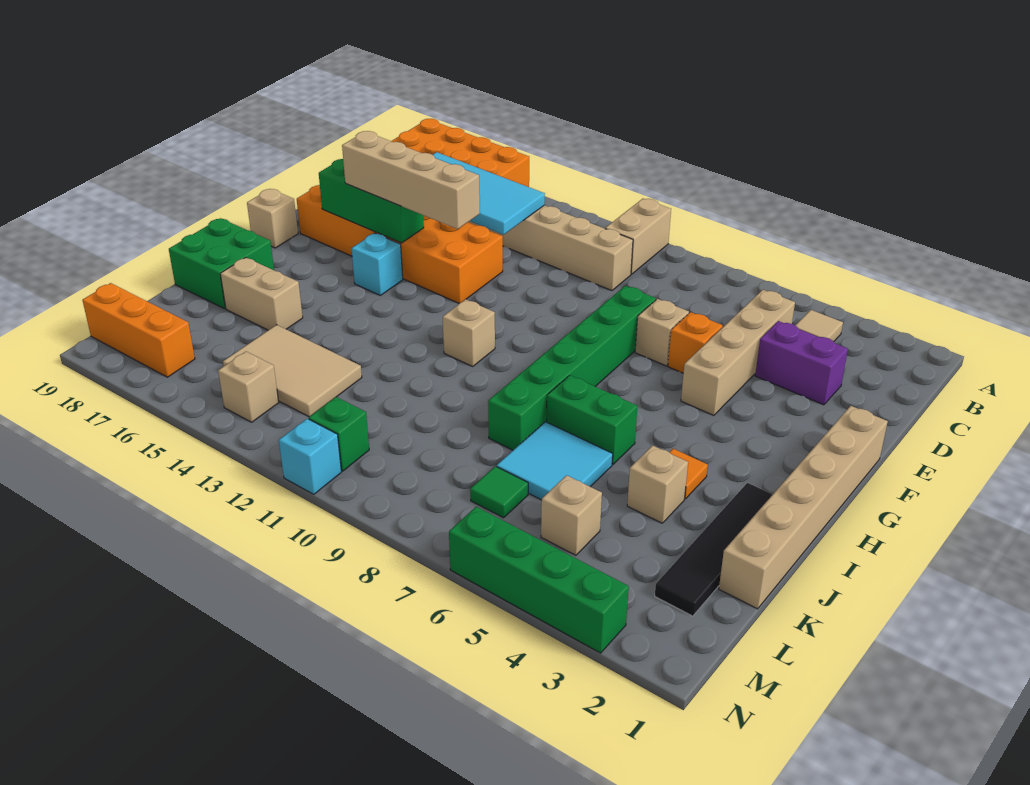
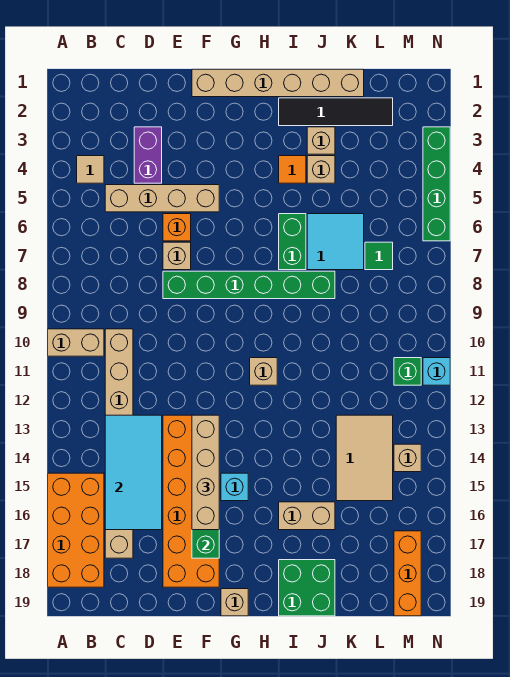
tan brick J16:J17 level 1 -> tan brick I16:J16 level 1
tan brick L5 level 1 -> tan brick J3 level 1

